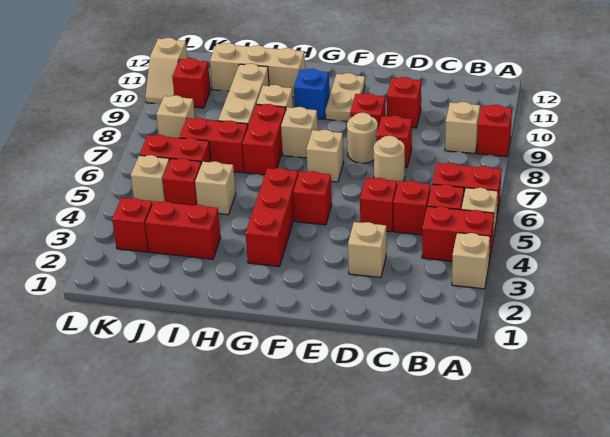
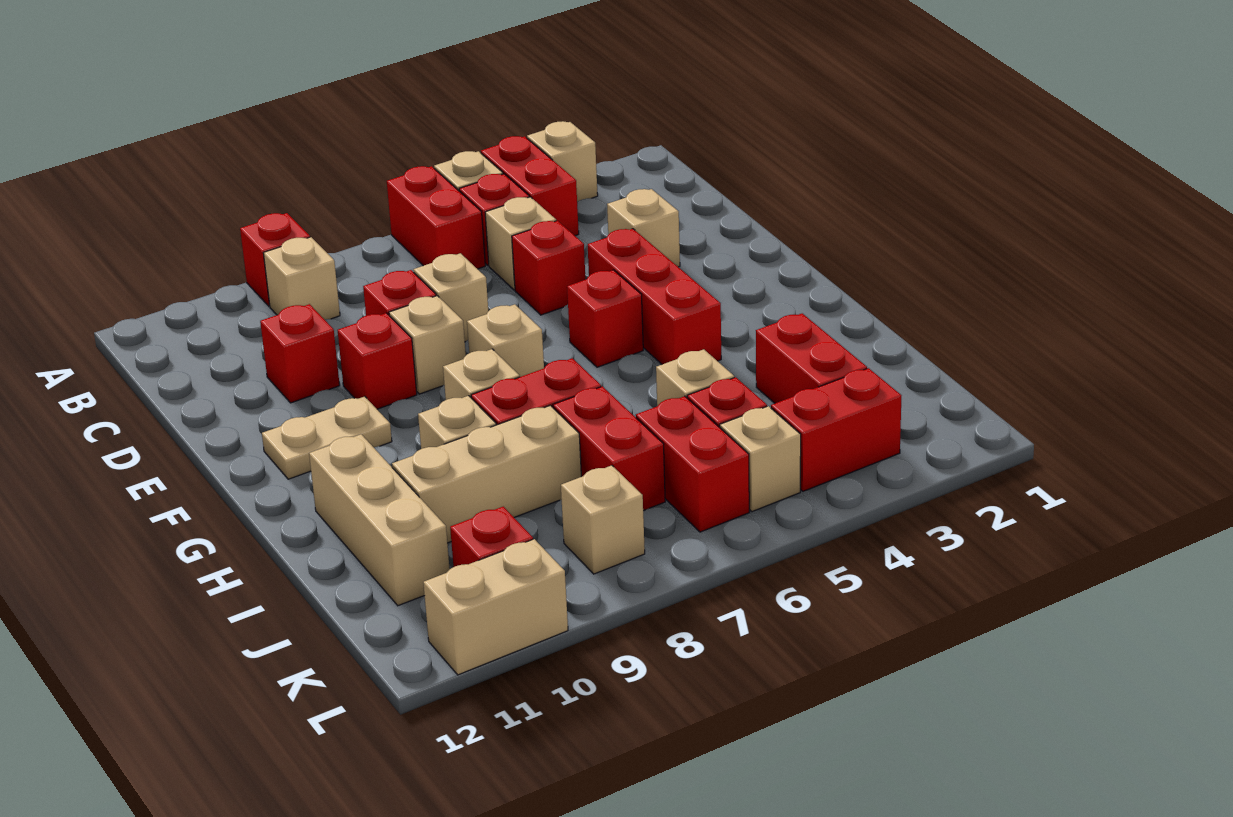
red brick C5 level 1 -> tan brick C5 level 1
tan round brick D7 level 1 -> tan brick D7 level 1
tan round brick E8 level 1 -> tan brick E8 level 1
red brick G3:G5 level 1 -> red brick E4:G4 level 1
blue brick G10 level 1 -> none
red brick K3 level 1 -> red brick K3:K4 level 1
tan slope L10:L11 level 1 top 11 -> tan brick L10:L11 level 1

